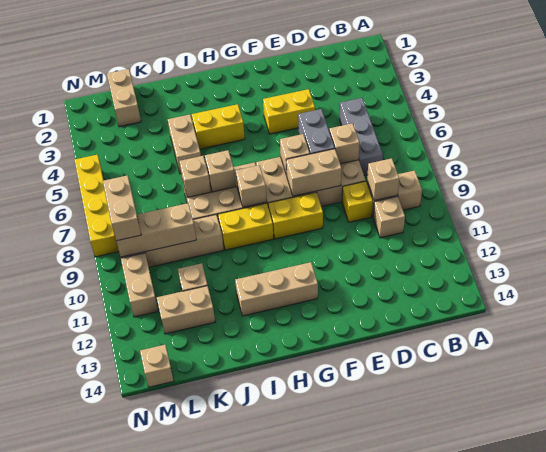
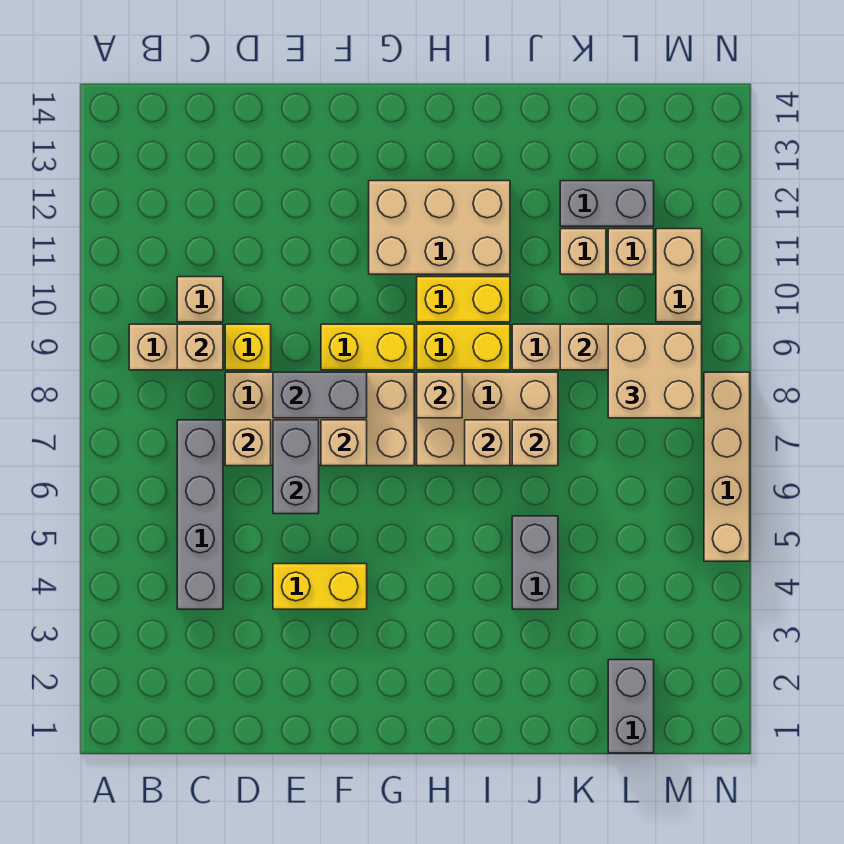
grey brick C5:C7 level 1 -> grey brick C4:C7 level 1
tan brick E8:F8 level 2 -> grey brick E8:F8 level 2
tan brick G12:I12 level 1 -> tan brick G11:I12 level 1
yellow brick H4:I4 level 1 -> yellow brick H10:I10 level 1
tan brick J4:J5 level 1 -> grey brick J4:J5 level 1
tan brick K12:L12 level 1 -> grey brick K12:L12 level 1
tan brick L1:L2 level 1 -> grey brick L1:L2 level 1
tan brick M8:M9 level 3 -> tan brick L8:M9 level 3
tan brick M14 level 1 -> tan brick L11 level 1
yellow brick N5:N8 level 1 -> tan brick N5:N8 level 1

